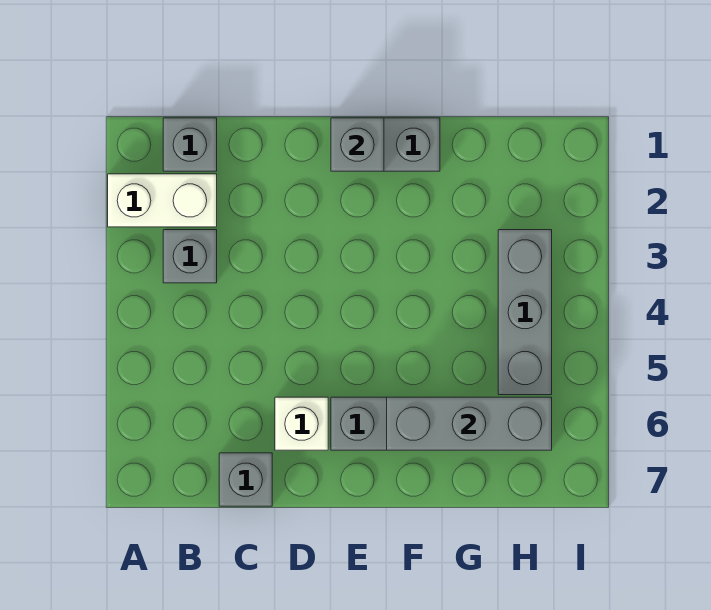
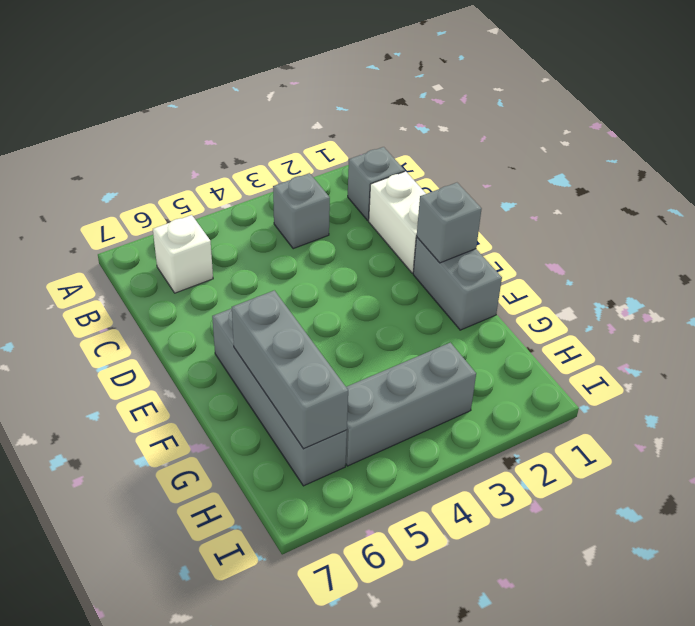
white brick A2:B2 level 1 -> white brick C1:D1 level 1
grey brick C7 level 1 -> none
white brick D6 level 1 -> white brick B6 level 1

